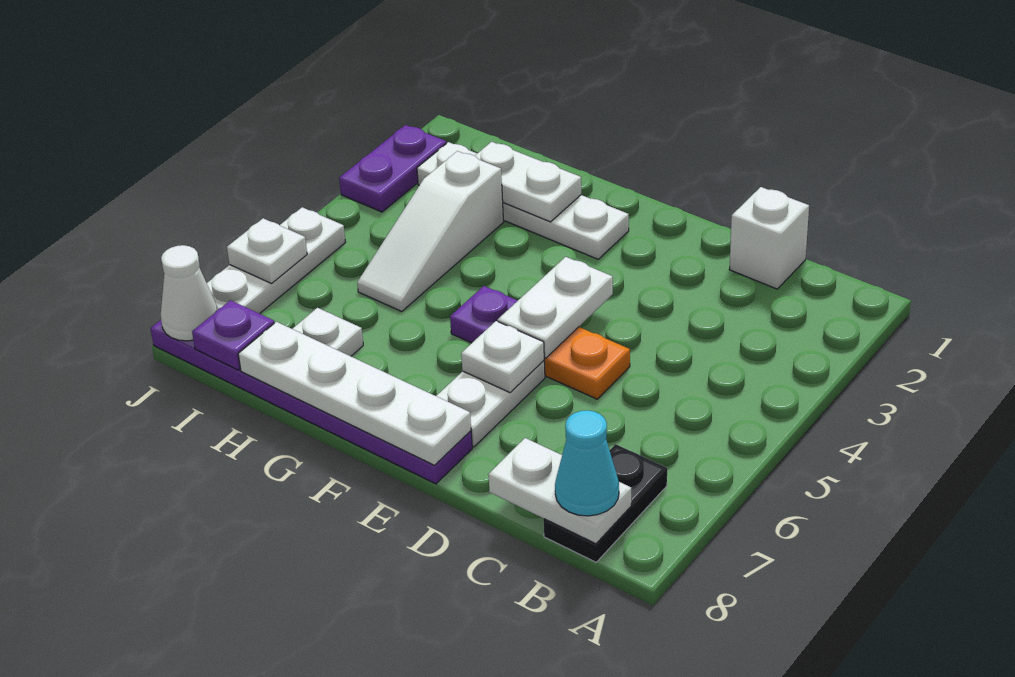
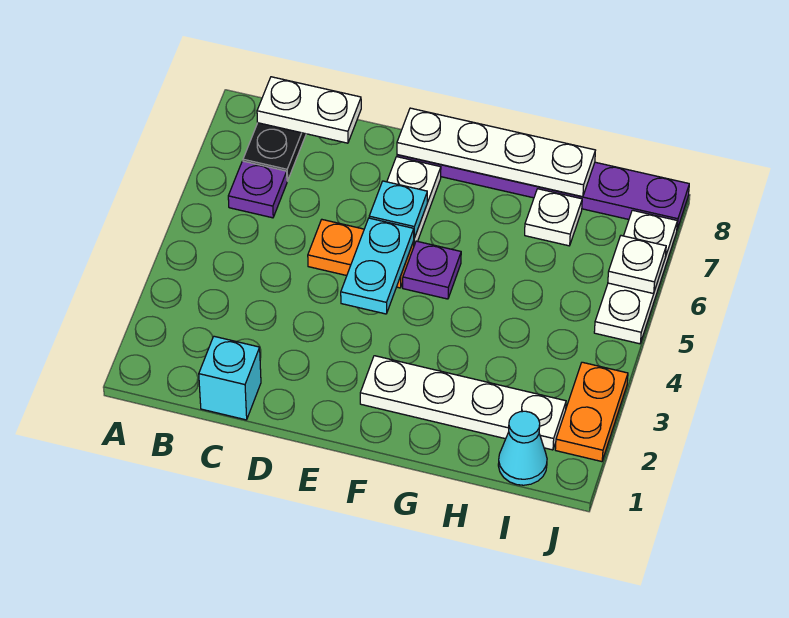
cyan cone B8 level 3 -> cyan cone I1 level 1
white brick C1 level 1 -> cyan brick C1 level 1
white plate E4:E5 level 2 -> cyan plate E4:E5 level 2
white plate E6 level 2 -> cyan plate E6 level 2
white plate G2:H2 level 2 -> none
white slope H3:H5 level 1 top 3 -> none
purple plate I8 level 2 -> purple plate B6 level 1
purple plate J2:J3 level 1 -> orange plate J2:J3 level 1
white cone J8 level 2 -> none

